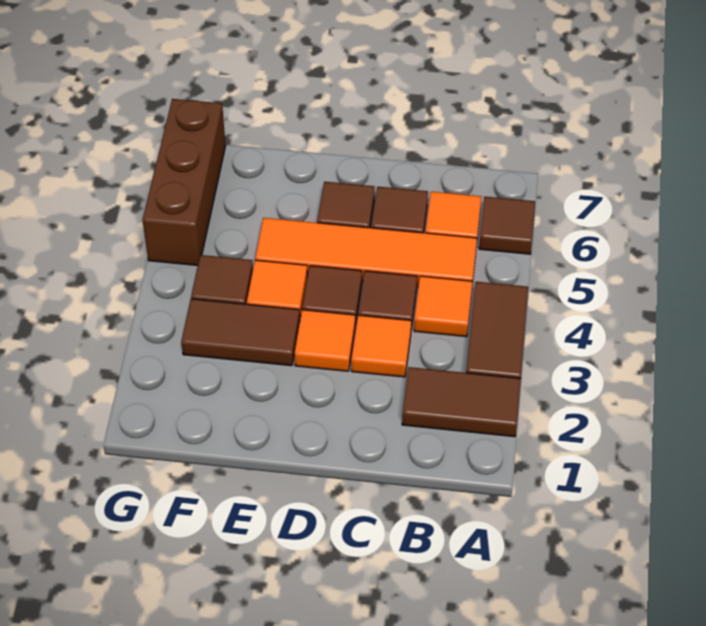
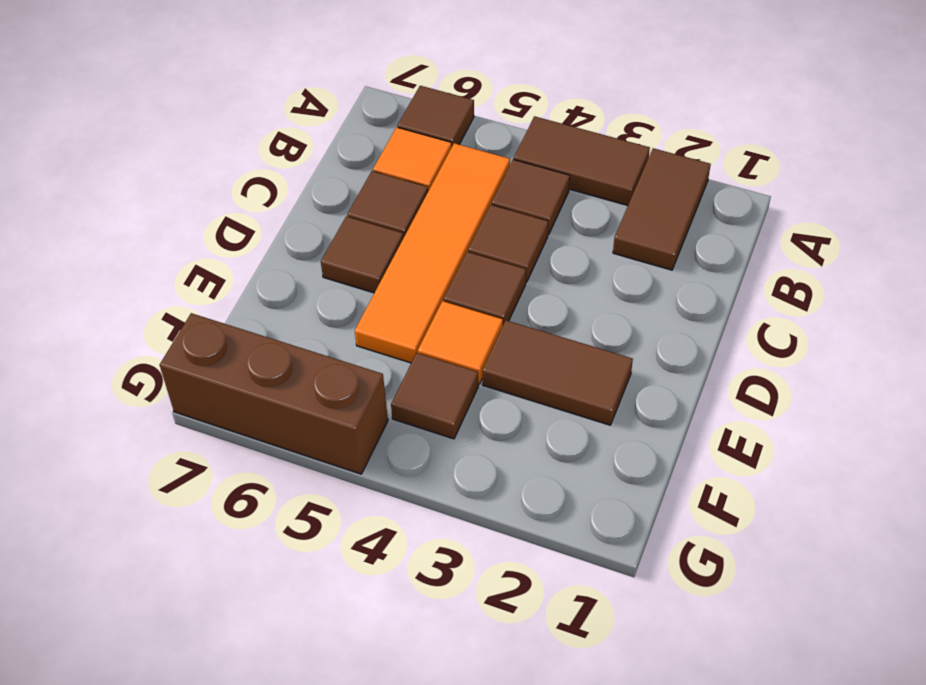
orange tile B4 level 1 -> brown tile B4 level 1
orange tile C3 level 1 -> none
orange tile D3 level 1 -> none
brown tile E3:F3 level 1 -> brown tile E2:E3 level 1

